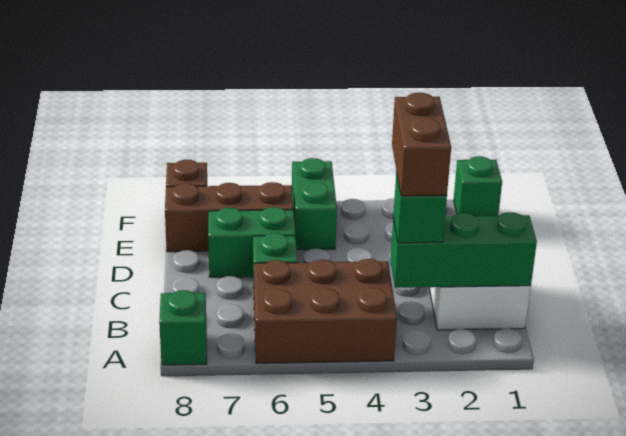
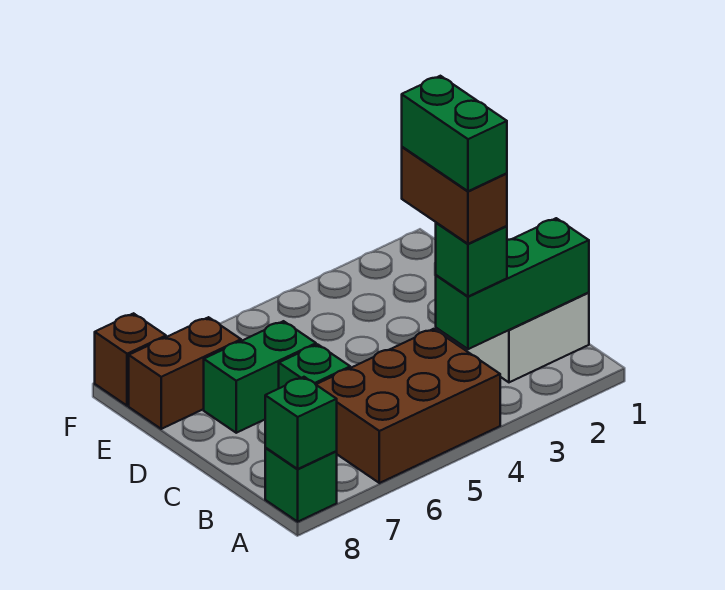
green brick E5:F5 level 1 -> green brick B3:C3 level 5
brown brick E6:E8 level 1 -> brown brick E7:E8 level 1
green brick F1 level 1 -> green brick A8 level 2

